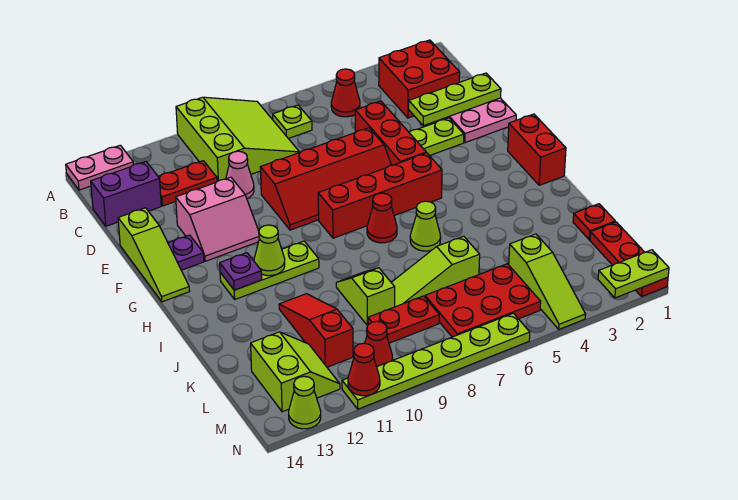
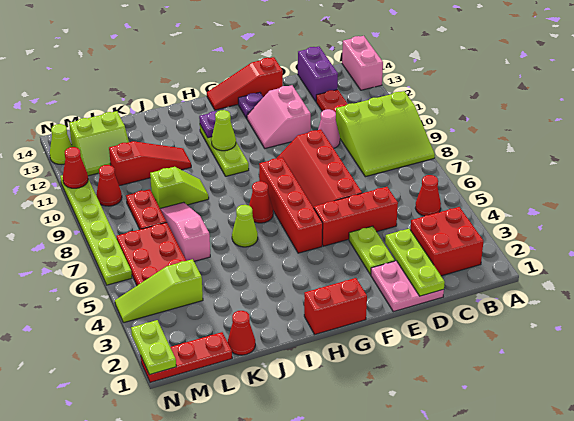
pink plate A13:A14 level 1 -> pink brick A13:A14 level 1
lime plate B7 level 1 -> none
lime slope E14:G14 level 1 top E -> red slope E14:G14 level 1 top E
red plate K1 level 1 -> red cone K1 level 1
lime slope K6:K8 level 1 top 6 -> pink slope K6:K8 level 1 top 6

